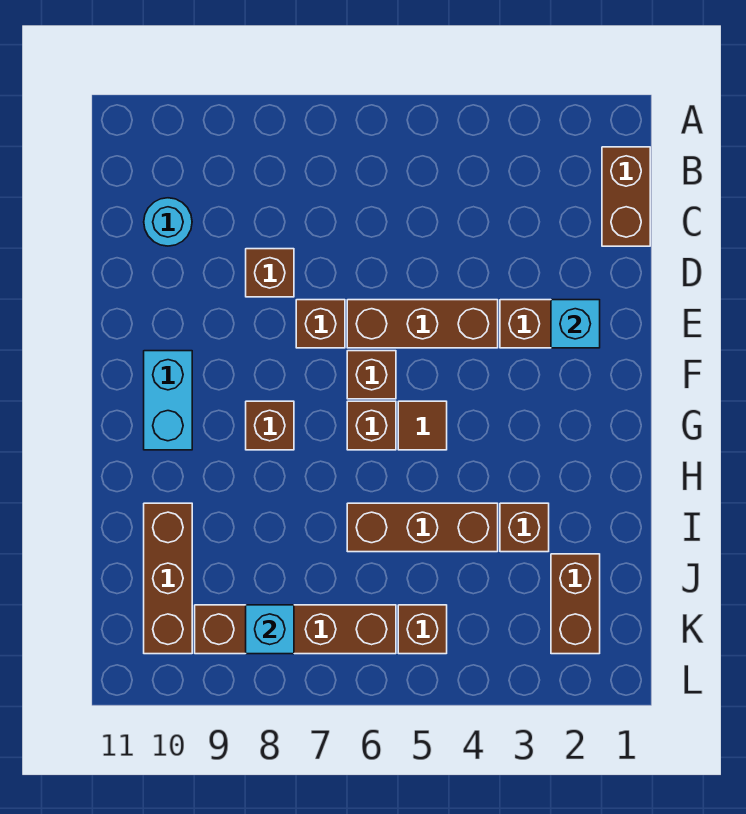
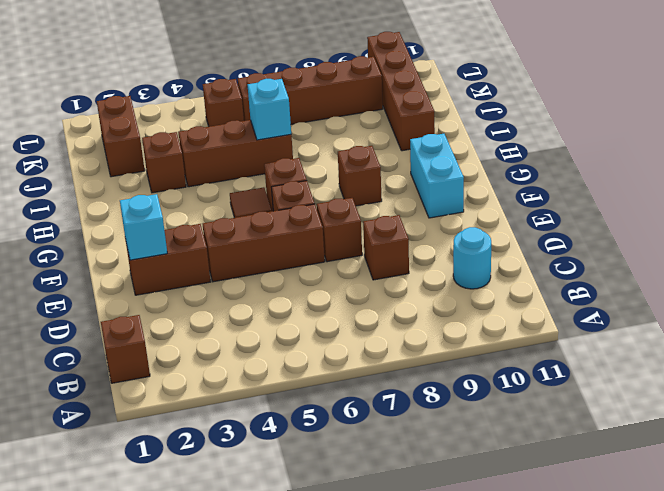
brown brick B1:C1 level 1 -> brown brick B1 level 1
brown brick I10:K10 level 1 -> brown brick I10:L10 level 1
cyan brick K8 level 2 -> cyan brick I6 level 2

